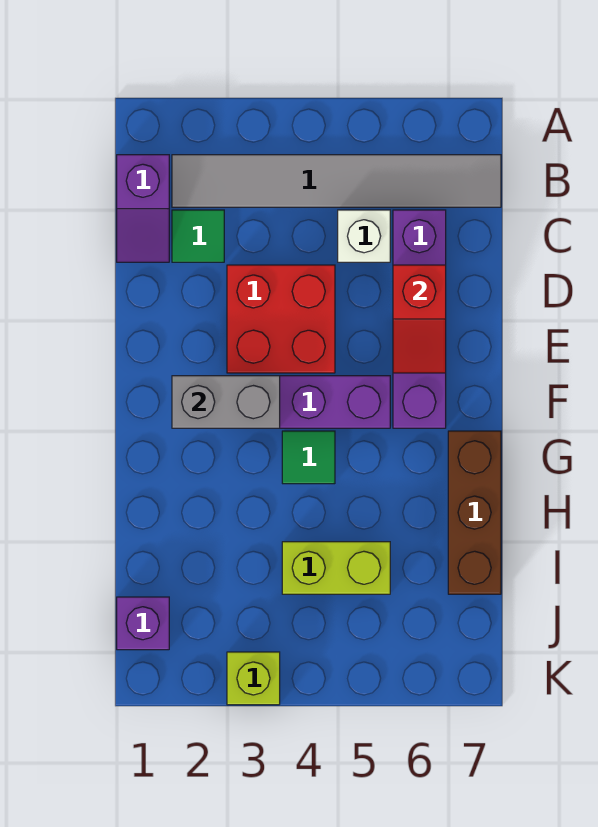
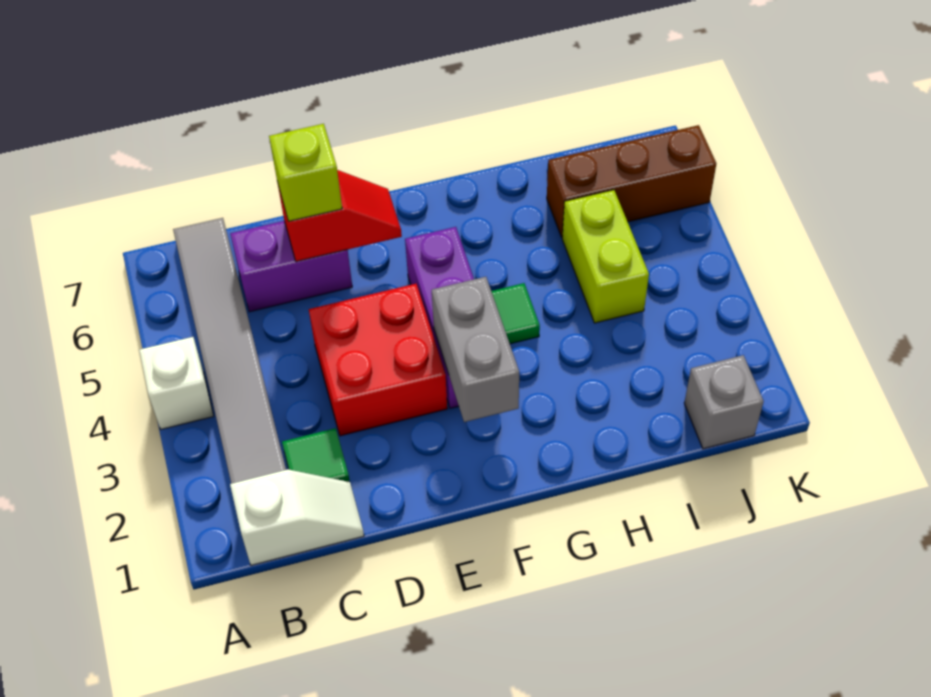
purple slope B1:C1 level 1 top B -> white slope B1:C1 level 1 top B
white brick C5 level 1 -> white brick A4 level 1
purple brick C6:F6 level 1 -> purple brick C6:D6 level 1
brown brick G7:I7 level 1 -> brown brick I6:K6 level 1
purple brick J1 level 1 -> grey brick J1 level 1
lime brick K3 level 1 -> lime brick D6 level 3

